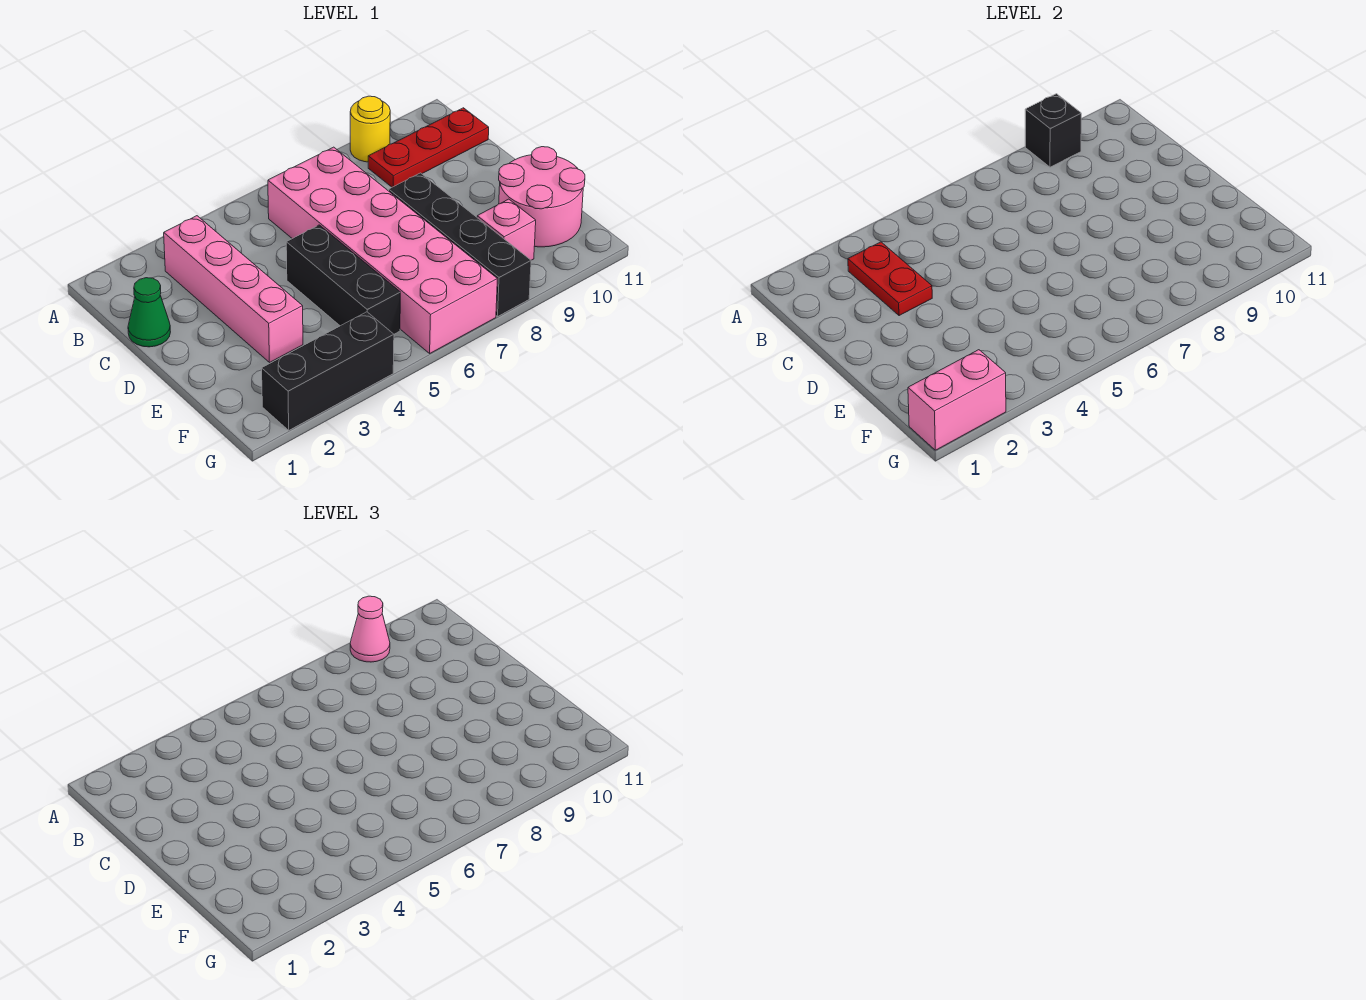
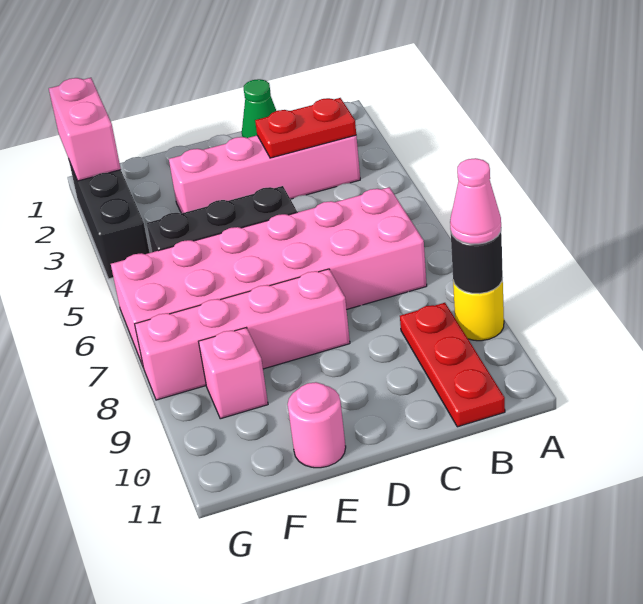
black brick A9 level 2 -> black round brick A9 level 2
black brick D8:G8 level 1 -> pink brick D8:G8 level 1
pink round brick E10:F11 level 1 -> pink round brick E11 level 1

